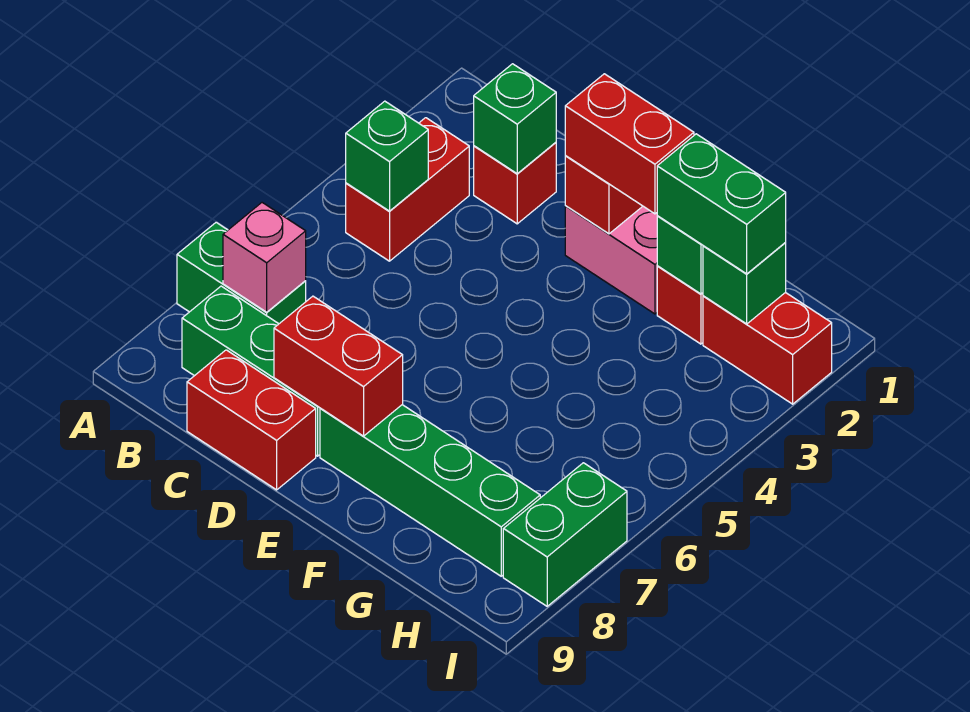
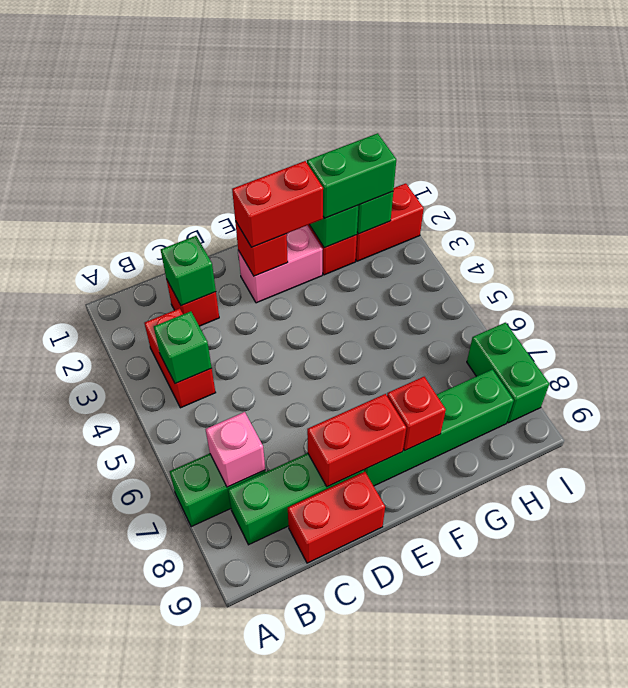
none -> red brick F8 level 2

